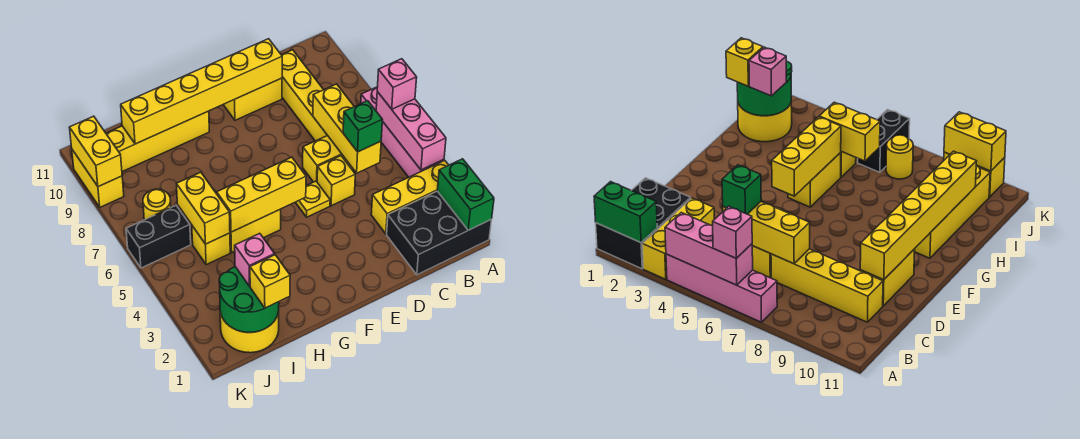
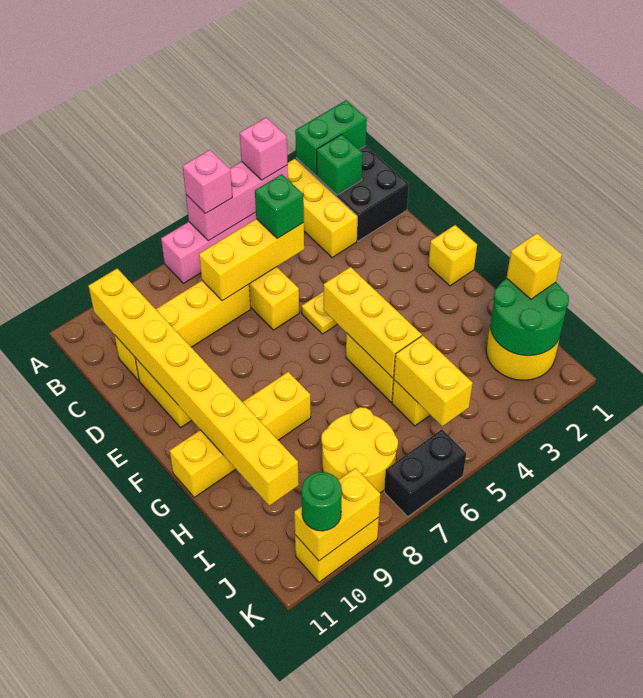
none -> green brick B2 level 2
yellow brick D5 level 1 -> yellow brick F1 level 1
yellow brick D10:I10 level 2 -> yellow brick B10:I10 level 2
yellow brick G10:J10 level 1 -> yellow brick G8:G11 level 1
pink brick I2 level 3 -> pink brick A4 level 3
yellow brick I5:I6 level 2 -> yellow brick I5:J5 level 2
black brick J6:K6 level 1 -> black brick K6:K7 level 1
yellow round brick J7 level 1 -> yellow round brick I7:J8 level 1
none -> green round brick K10 level 3

